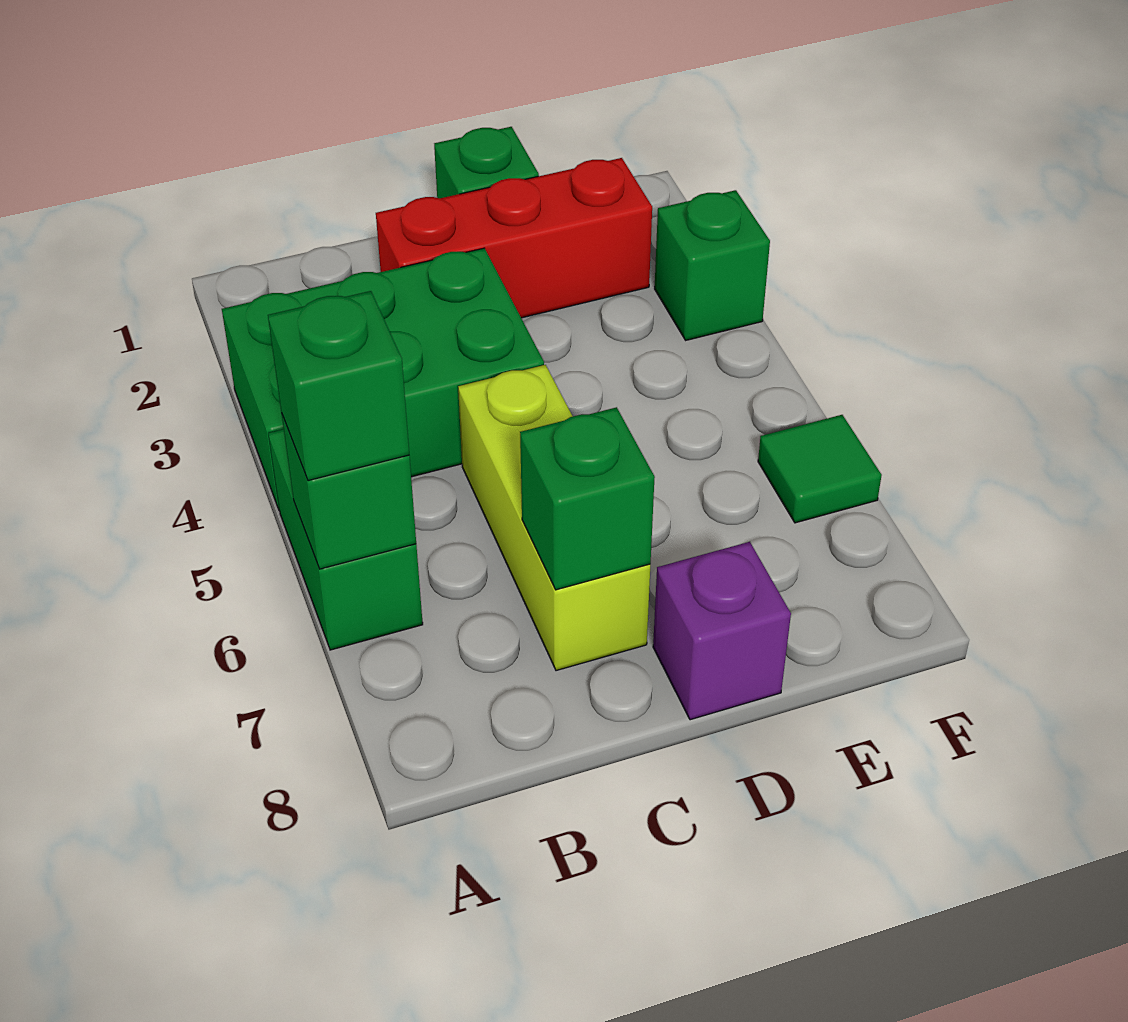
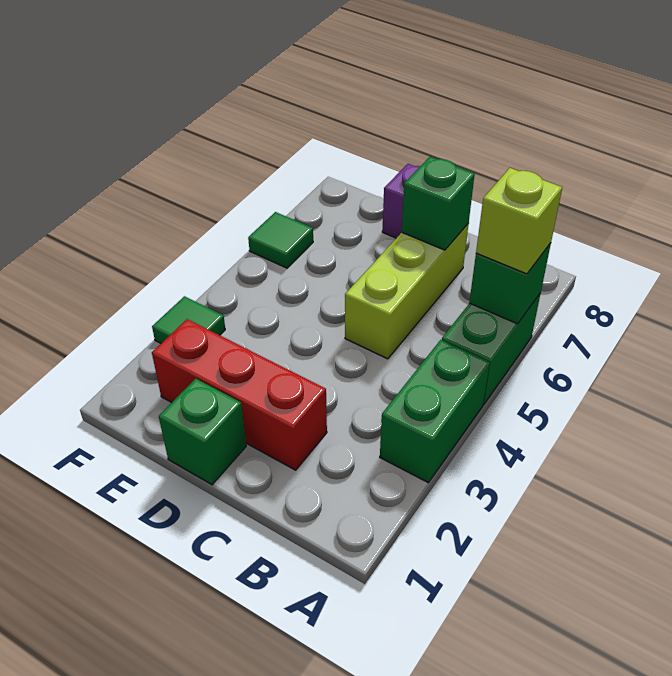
green brick A3:C4 level 1 -> green brick A3:A4 level 1
green brick A6 level 3 -> lime brick A6 level 3
green brick F3 level 1 -> green tile F3 level 1

